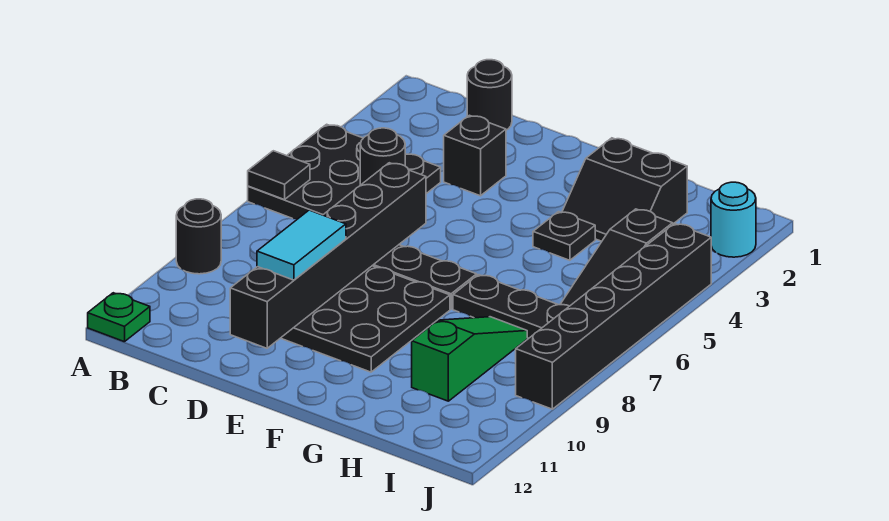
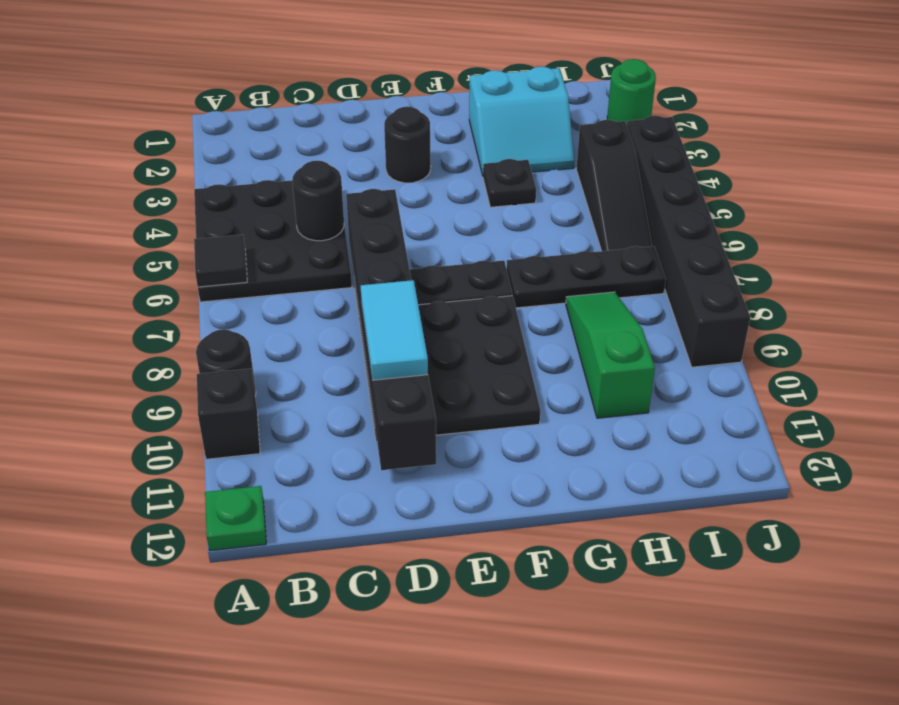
black round brick C1 level 1 -> black round brick E3 level 1
black brick D3 level 1 -> black brick A10 level 1
black slope G2:H3 level 1 top 2 -> cyan slope G2:H3 level 1 top 2
cyan round brick J2 level 1 -> green round brick J2 level 1

